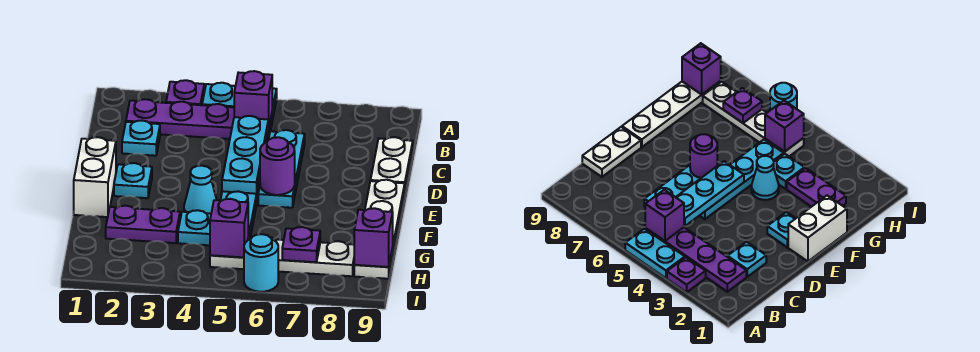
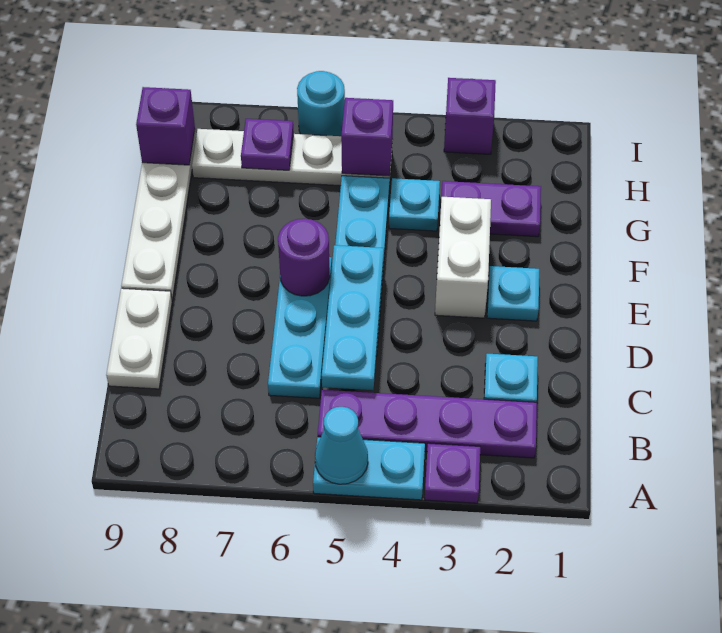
purple brick B5 level 2 -> purple brick I3 level 1
white brick E1:F1 level 1 -> white brick E3:F3 level 1
cyan cone F4 level 1 -> cyan cone A5 level 2

